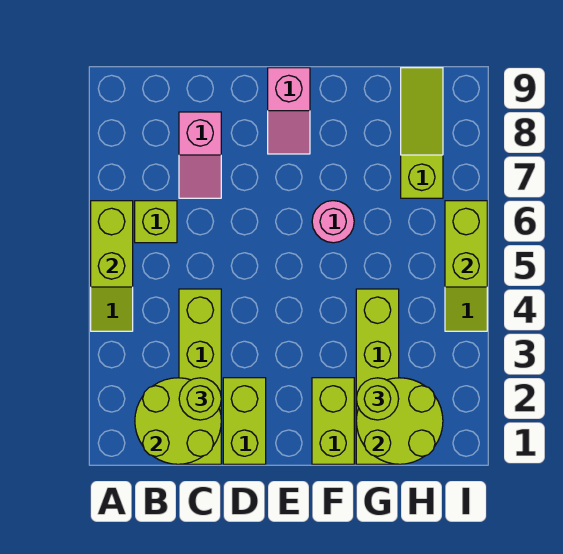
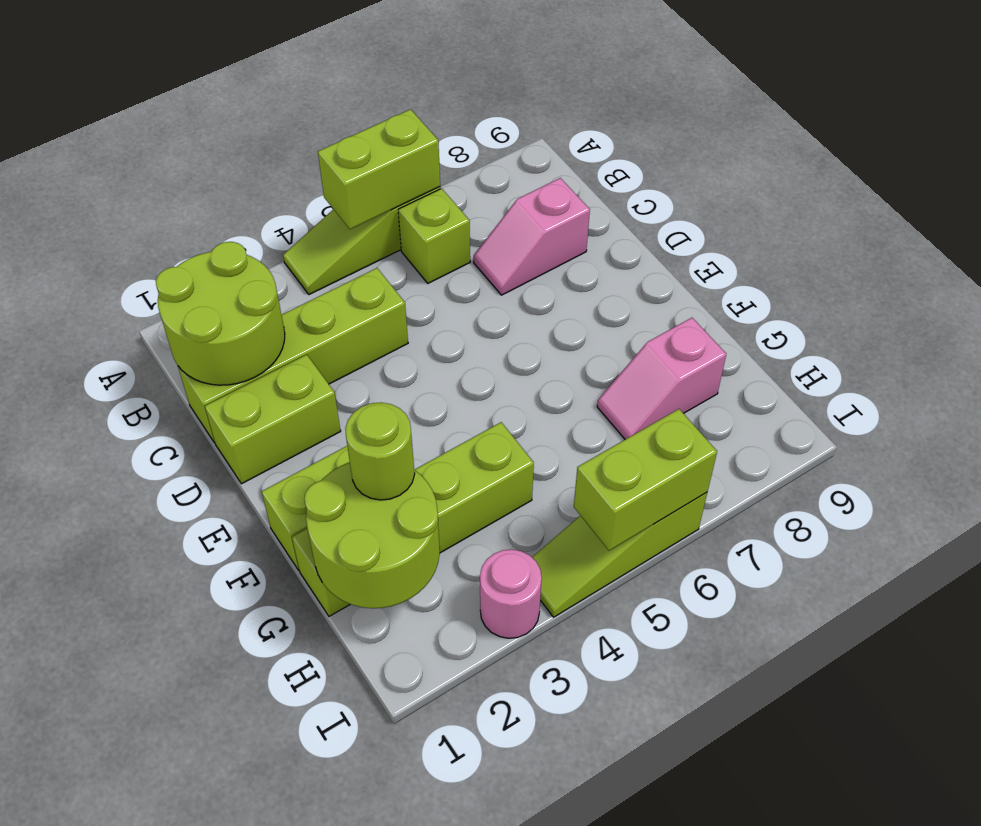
lime round brick C2 level 3 -> none
pink slope E8:E9 level 1 top 9 -> pink slope G7:G8 level 1 top 8
pink round brick F6 level 1 -> pink round brick I3 level 1
lime slope H7:H9 level 1 top 7 -> none

